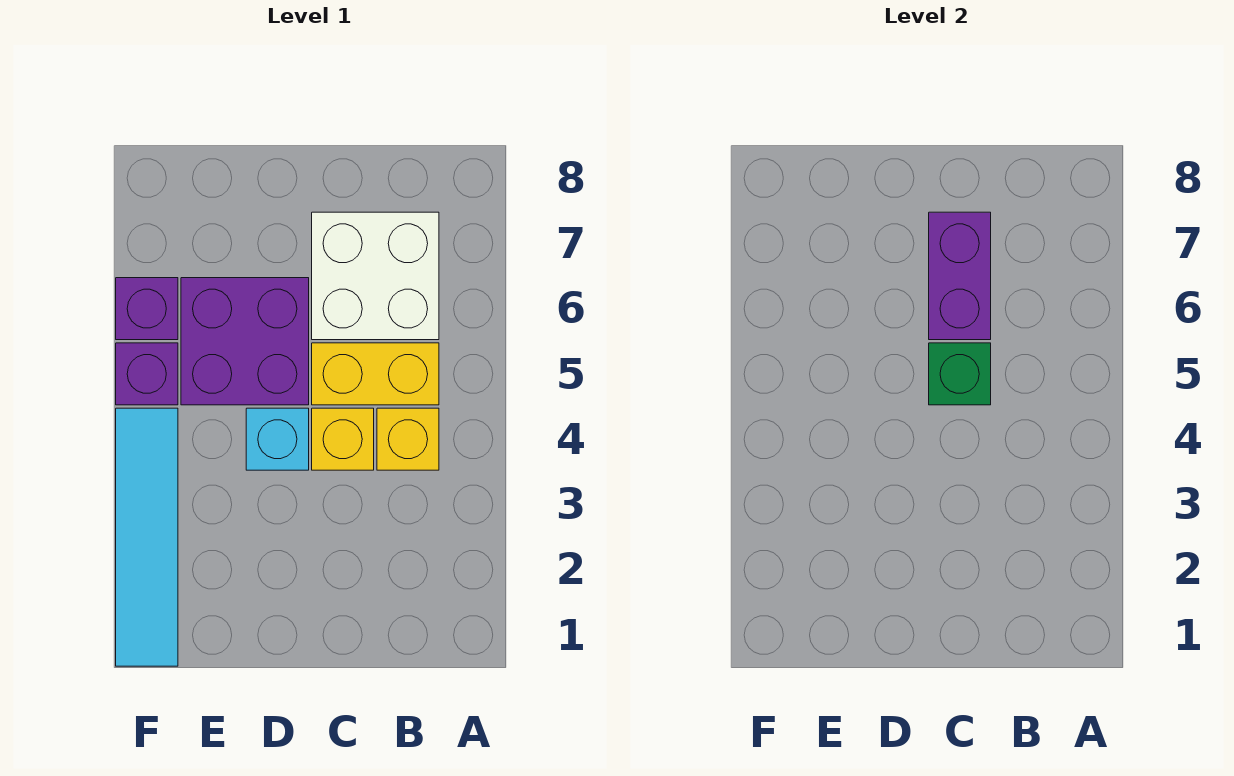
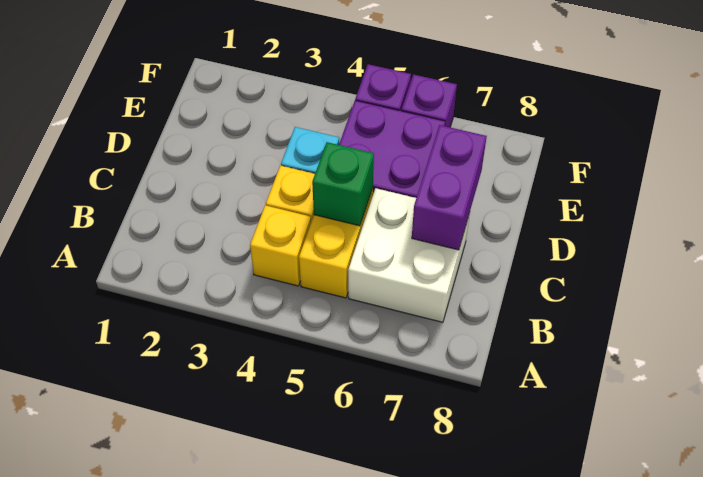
purple brick C6:C7 level 2 -> purple brick C7:D7 level 2
cyan tile F1:F4 level 1 -> none

